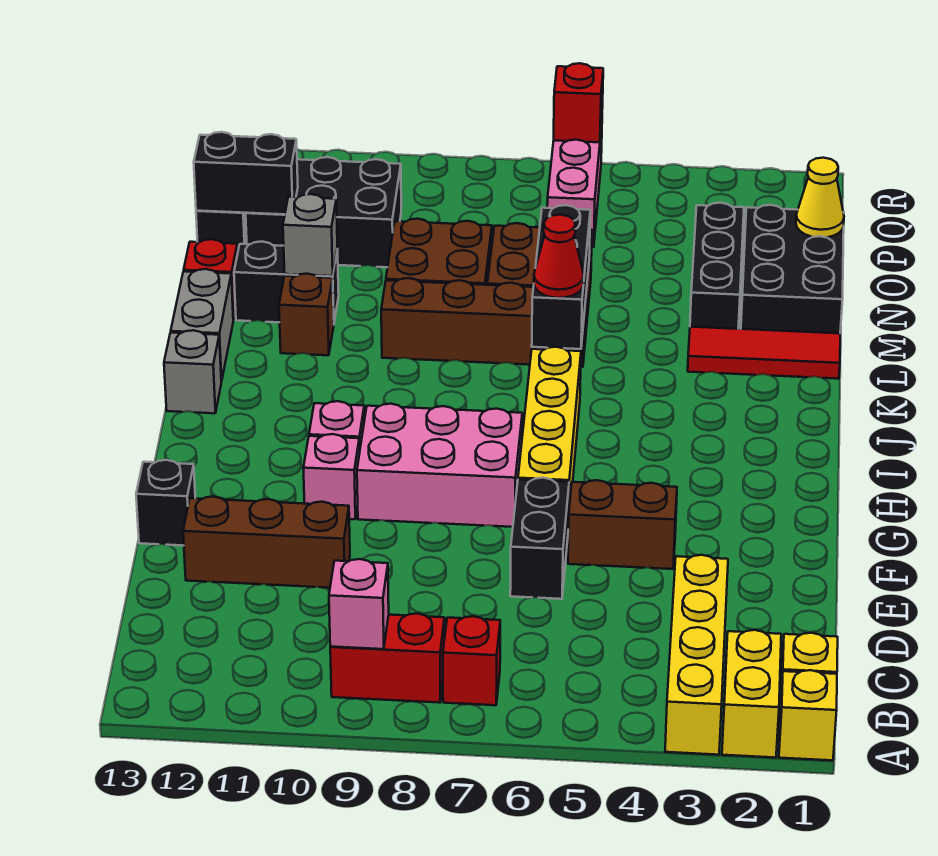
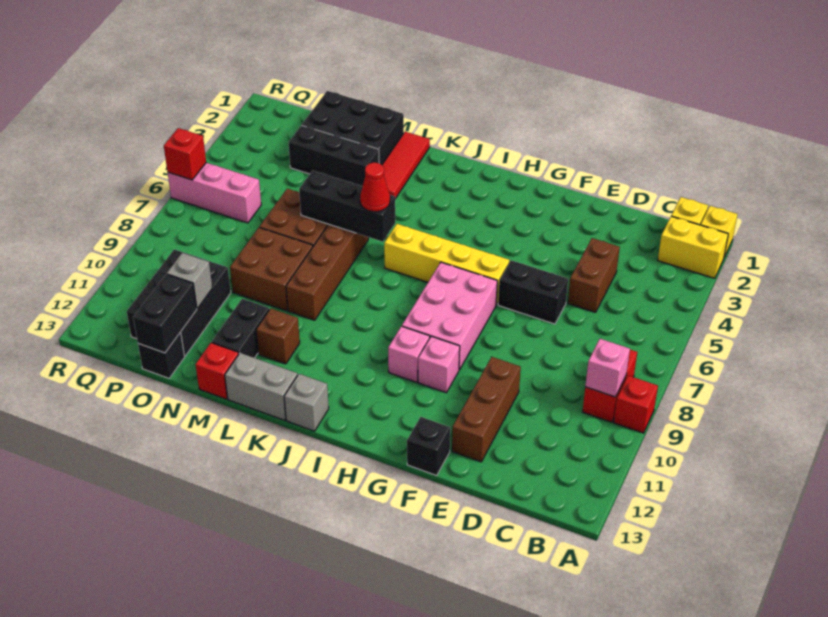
yellow brick A3:D3 level 1 -> none
red brick B7 level 1 -> red brick A9 level 1
brown brick F4:F5 level 1 -> brown brick D4:D5 level 1
grey brick M11 level 2 -> grey brick O11 level 2
yellow cone O1 level 2 -> none

